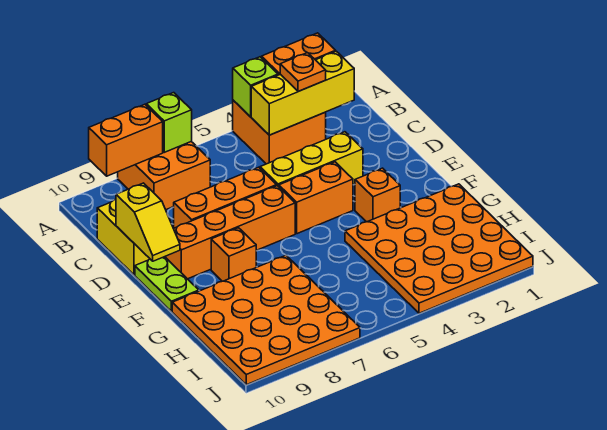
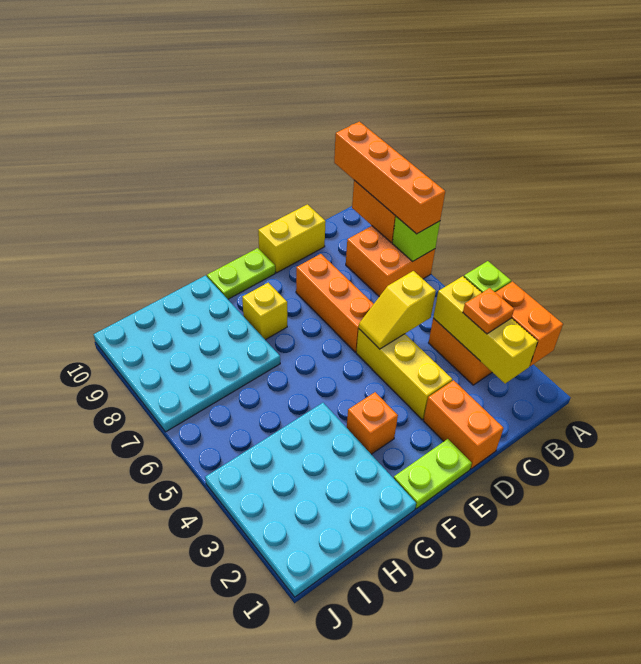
yellow slope D10:E10 level 2 top D -> yellow slope C5:D5 level 2 top C
none -> lime plate E1:F1 level 1
orange brick E4:E5 level 1 -> orange brick D1:D2 level 1
orange brick E6:E9 level 1 -> orange brick A7:A10 level 3
orange brick F8 level 1 -> yellow brick F8 level 1
orange plate G1:J4 level 1 -> cyan plate G1:J4 level 1
orange plate G7:J10 level 1 -> cyan plate G7:J10 level 1

